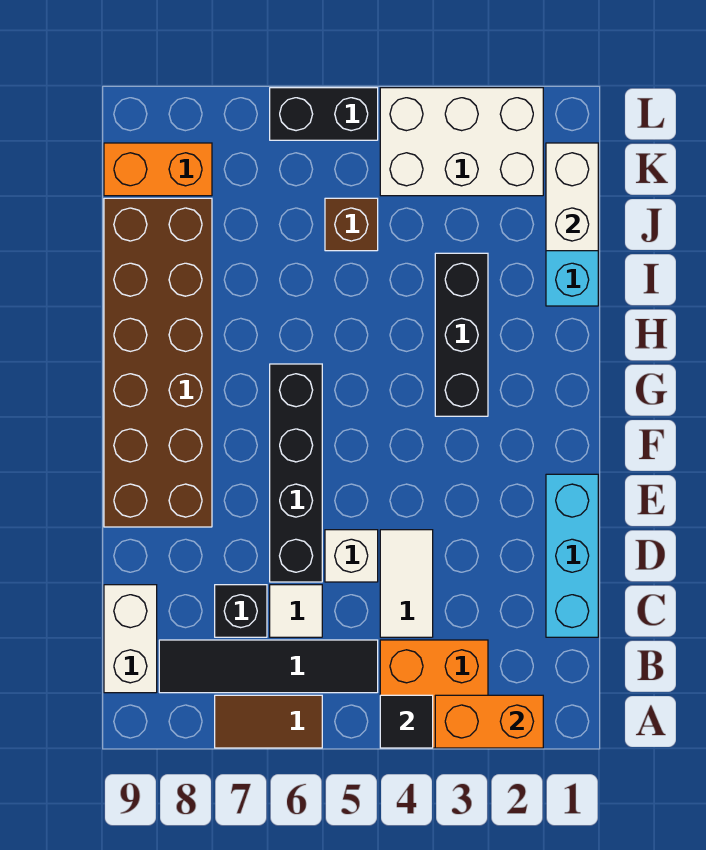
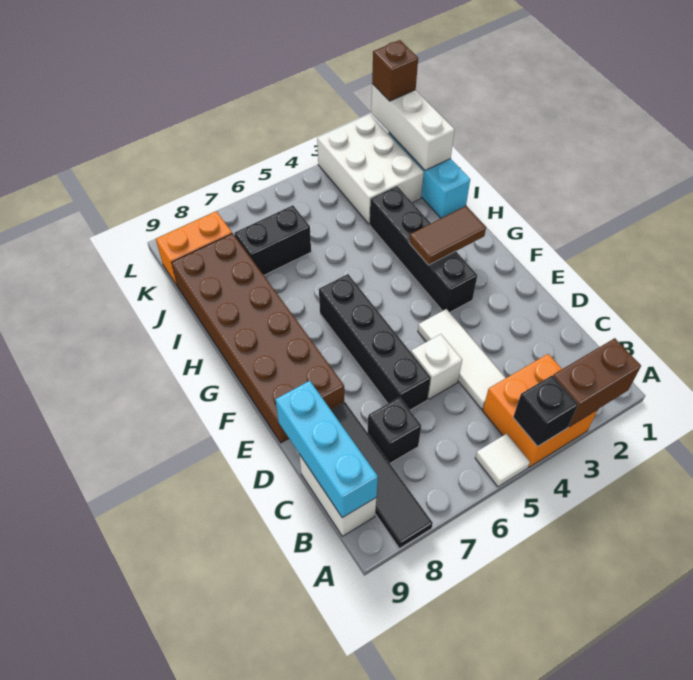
orange brick A2:A3 level 2 -> brown brick A2:A3 level 2
black tile A4 level 2 -> black brick A4 level 2
brown tile A6:A7 level 1 -> brown tile G2:G3 level 2
black tile B5:B8 level 1 -> black tile A8:D8 level 1
cyan brick C1:E1 level 1 -> cyan brick B9:D9 level 2
white tile C4:D4 level 1 -> white tile C4:E4 level 1
white tile C6 level 1 -> white tile A5 level 1
black brick G3:I3 level 1 -> black brick F3:I3 level 1
white brick J1:K1 level 2 -> white brick J1:L1 level 2
brown brick J5 level 1 -> brown brick L1 level 3
white brick K2:L4 level 1 -> white brick J2:L3 level 1
black brick L5:L6 level 1 -> black brick J6:J7 level 1

